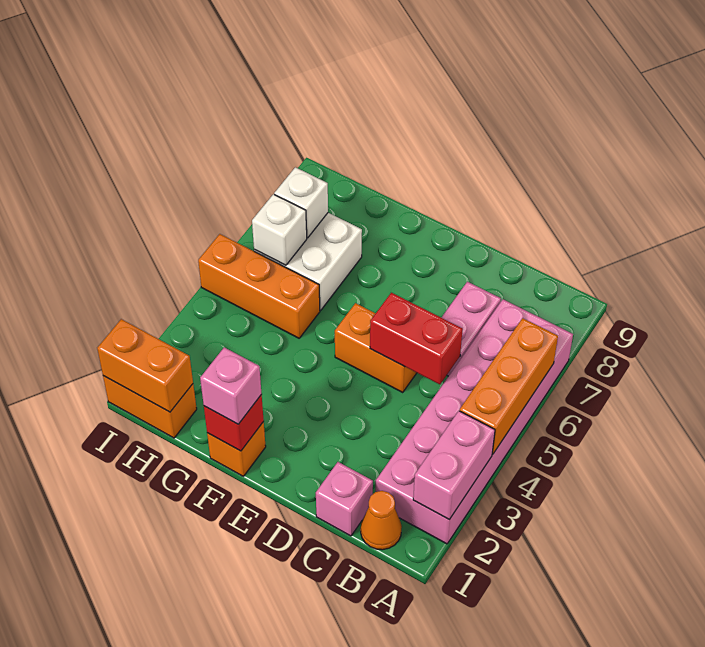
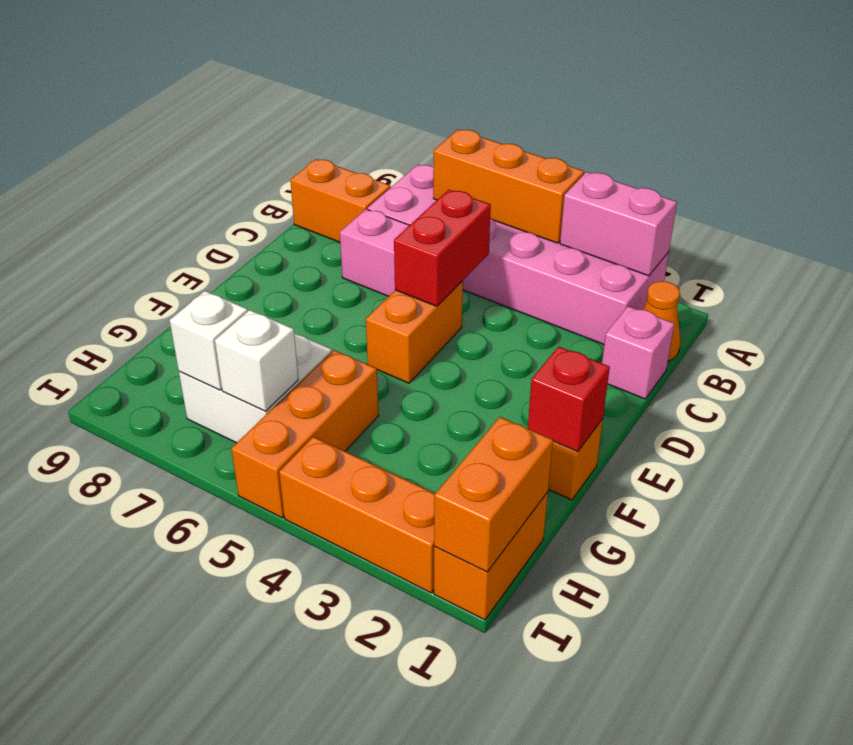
none -> orange brick B8:B9 level 1
pink brick F1 level 3 -> none
none -> orange brick I2:I4 level 1

